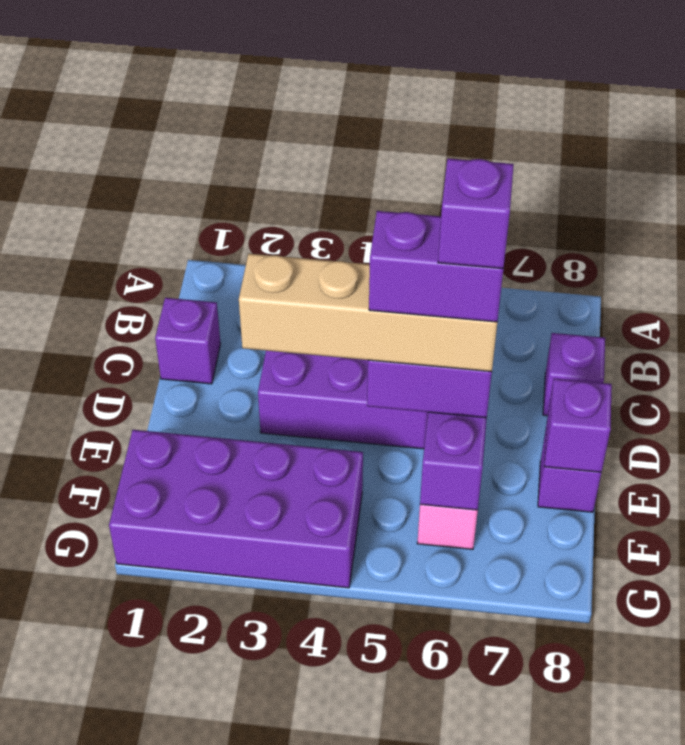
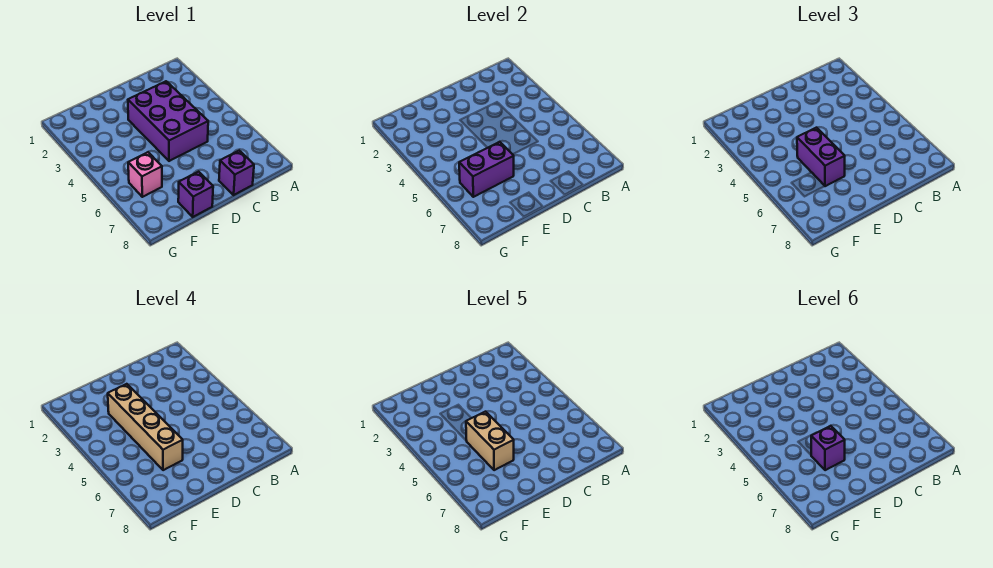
purple brick C1 level 1 -> none
purple brick E5:E6 level 5 -> tan brick E5:E6 level 5
purple brick E8 level 2 -> none
purple brick F1:G4 level 1 -> none

